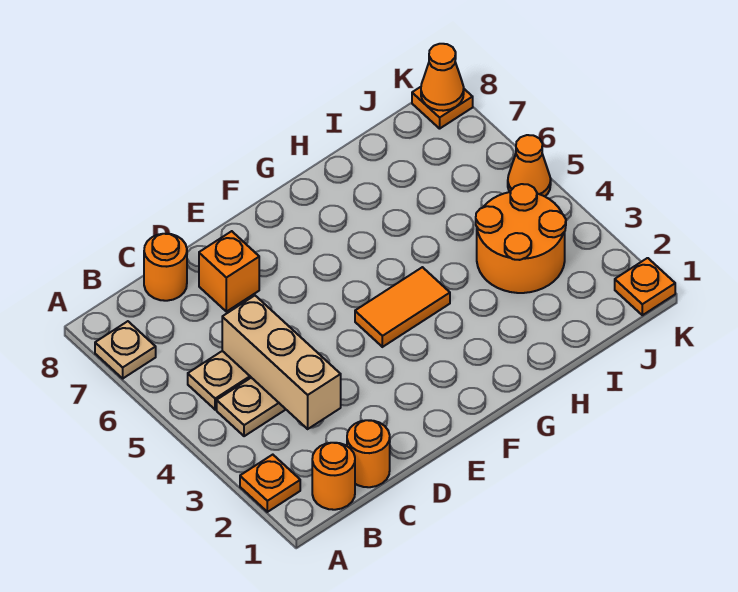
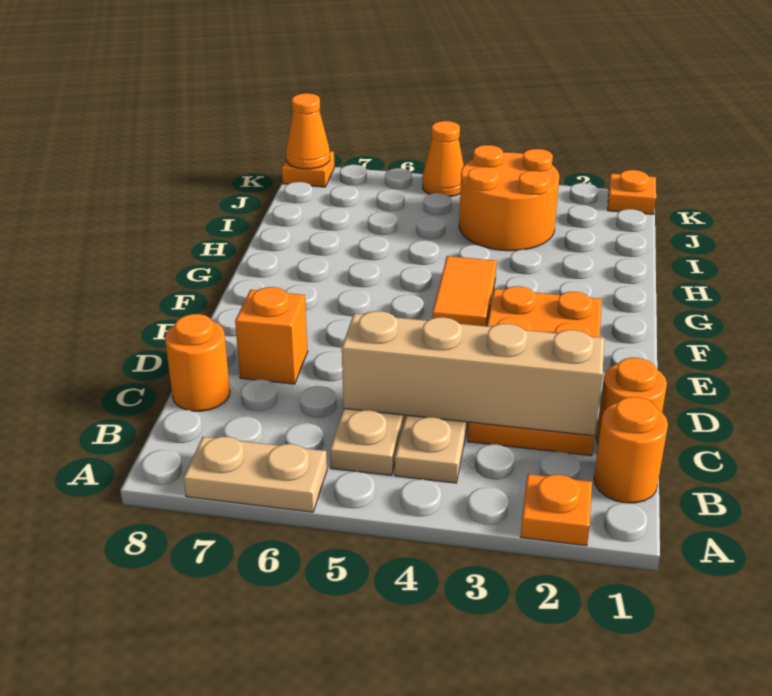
tan plate A7 level 1 -> tan plate A6:A7 level 1
none -> orange plate C2:F3 level 1
tan brick C3:C5 level 2 -> tan brick C2:C5 level 2

